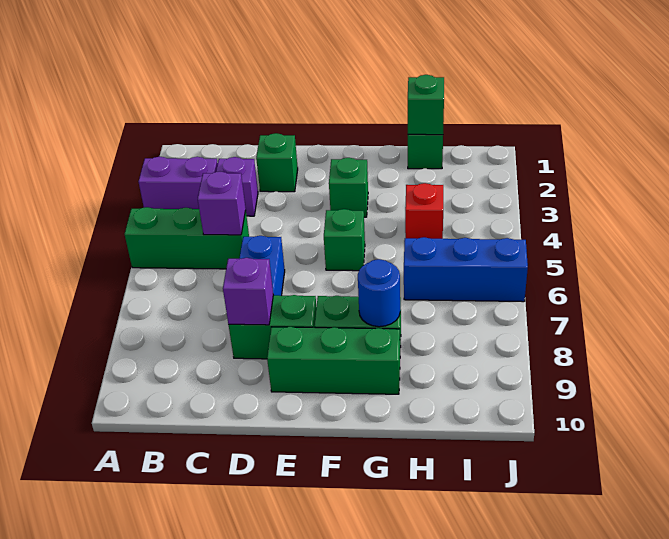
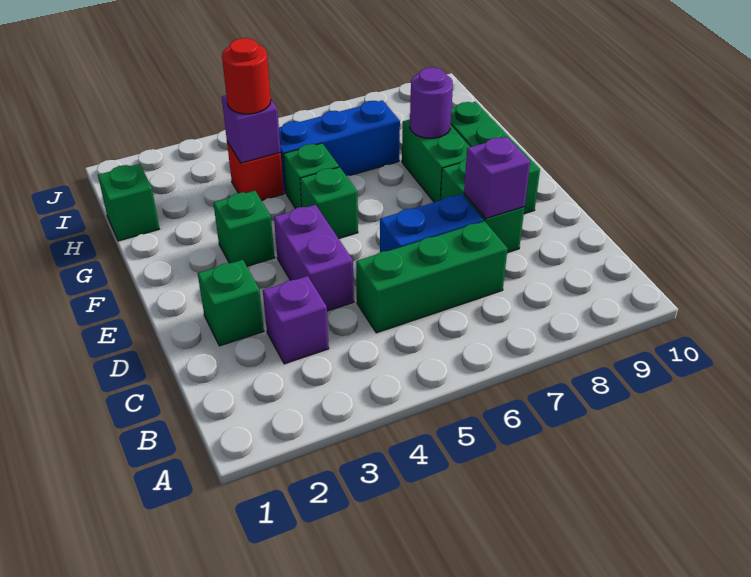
purple brick A3:B3 level 1 -> purple brick D4:E4 level 1
green brick A5:C5 level 1 -> green brick C5:C7 level 1
purple brick C5 level 2 -> purple brick H4 level 2
blue round brick G8 level 2 -> purple round brick G8 level 2
green brick H1 level 2 -> green brick G5 level 1
none -> red round brick H4 level 3
blue brick H6:J6 level 1 -> blue brick H5:H7 level 1

